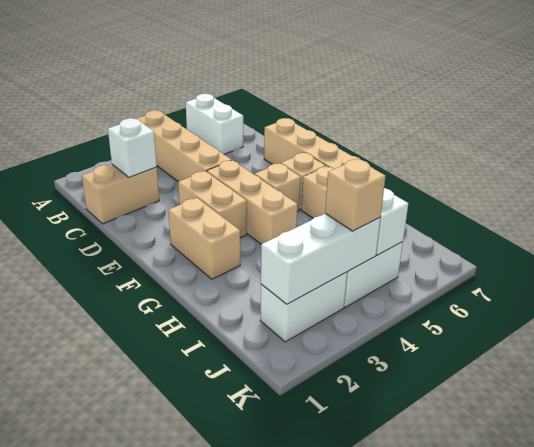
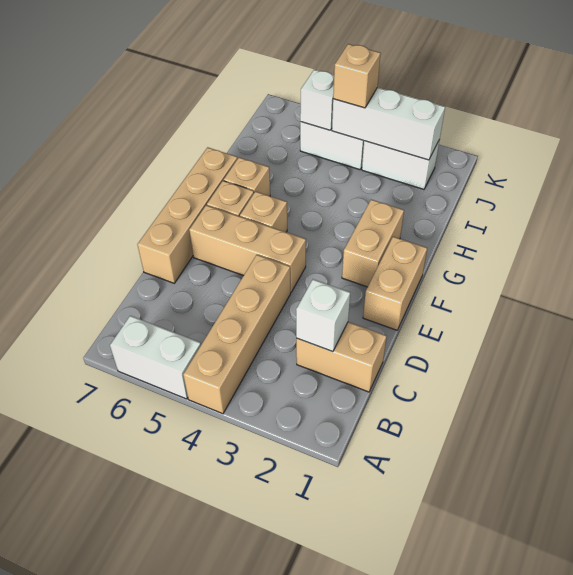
white brick A6:B6 level 1 -> white brick A5:A6 level 1
tan brick E3:F3 level 1 -> tan brick E1:F1 level 1
tan brick E4:G4 level 1 -> tan brick E4:E6 level 1

